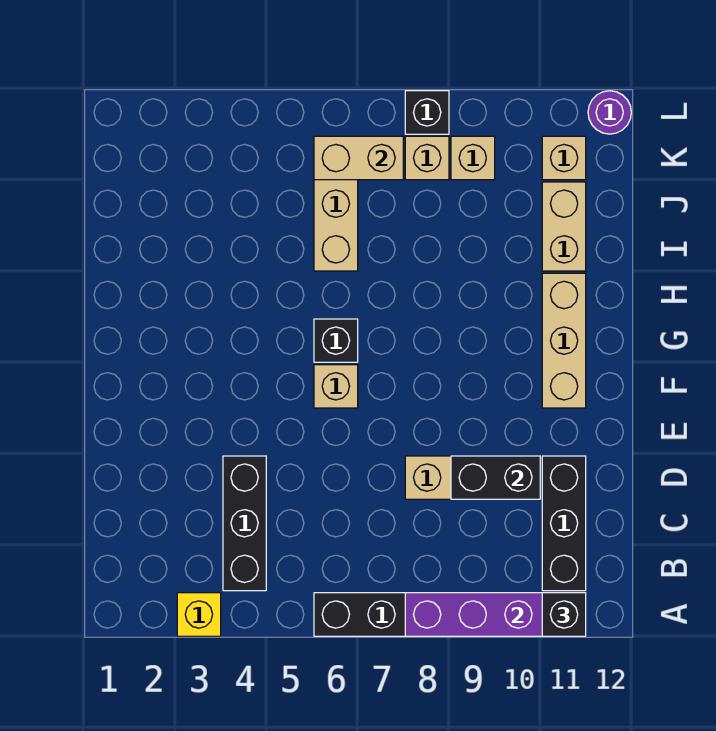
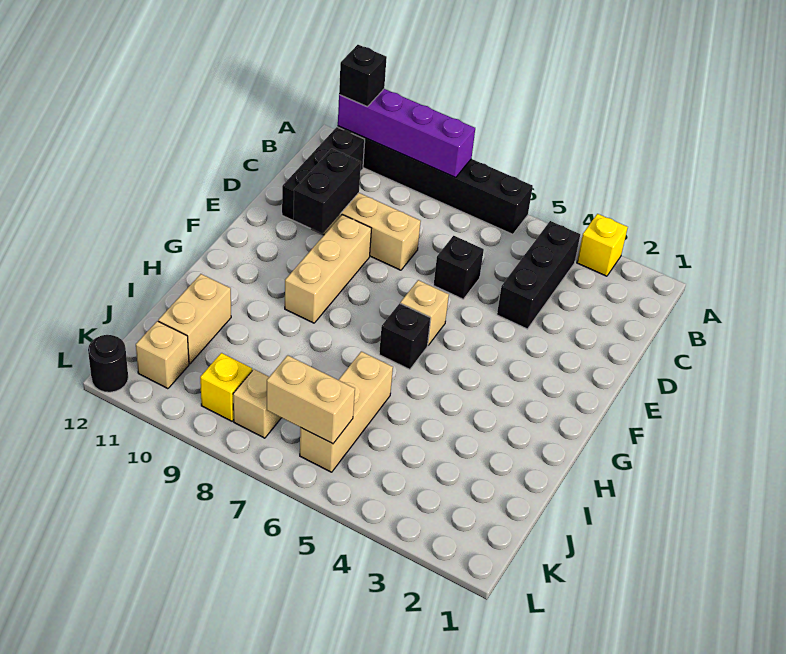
black brick D9:D10 level 2 -> black brick D10:E10 level 2
tan brick F11:H11 level 1 -> tan brick E9:G9 level 1
tan brick K9 level 1 -> yellow brick K9 level 1
black brick L8 level 1 -> black brick D6 level 1
purple round brick L12 level 1 -> black round brick L12 level 1

